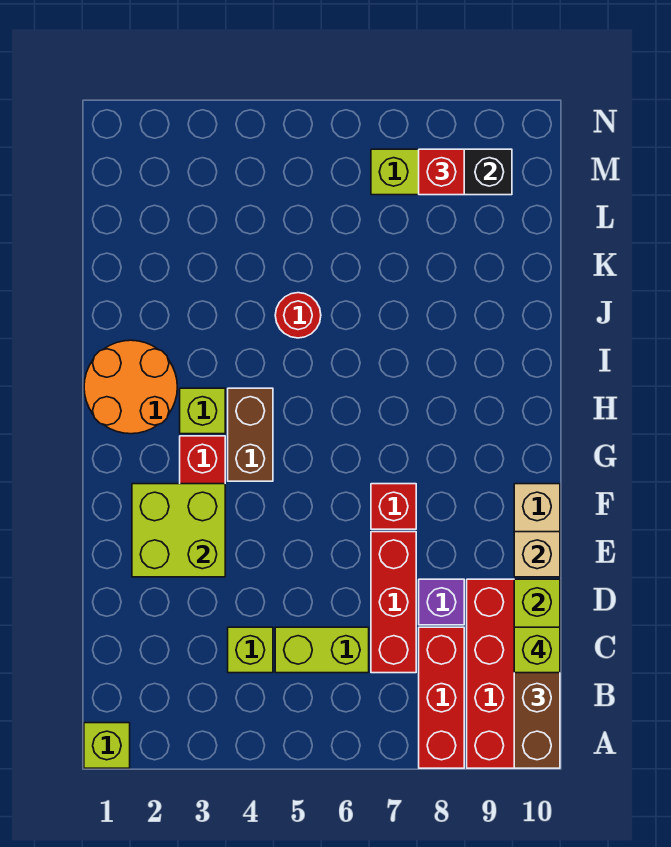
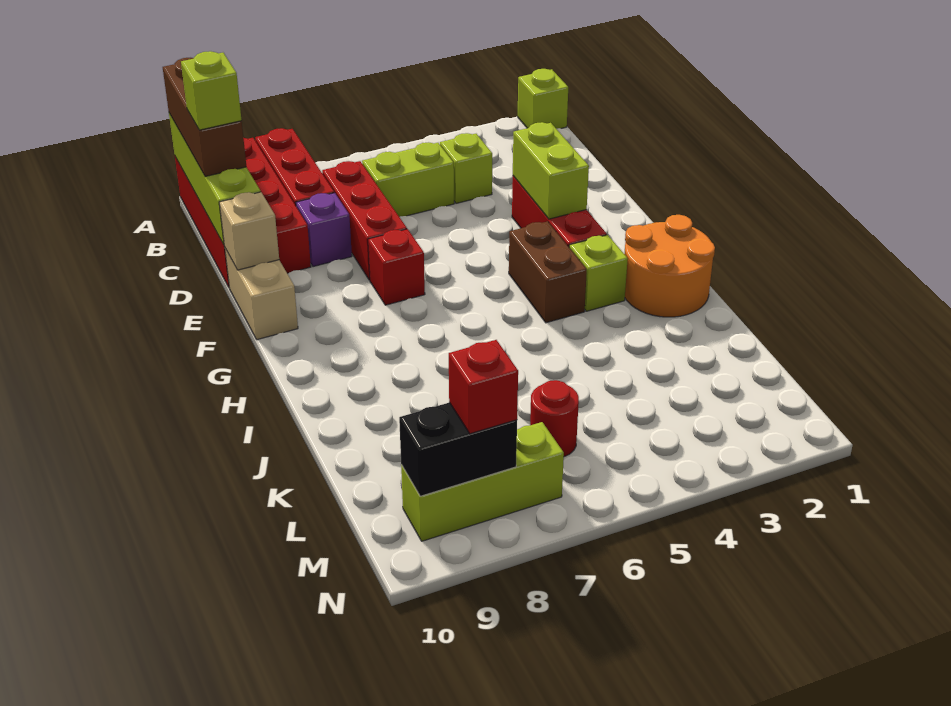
lime brick E2:F3 level 2 -> lime brick E3:F3 level 2
red round brick J5 level 1 -> red round brick L6 level 1

